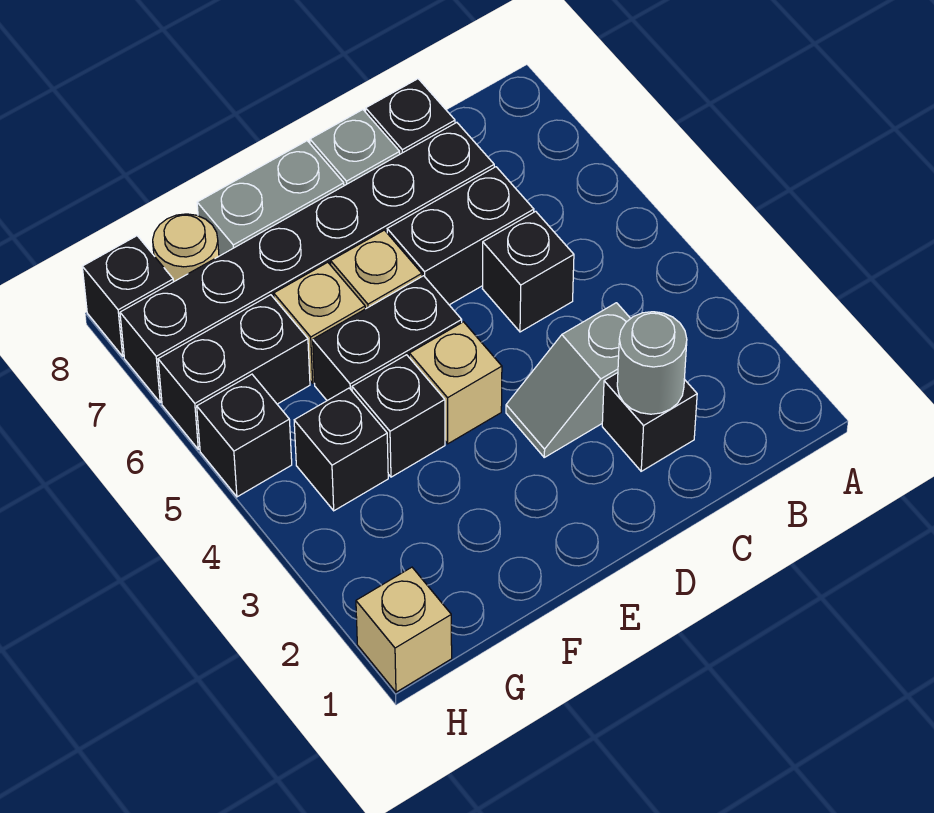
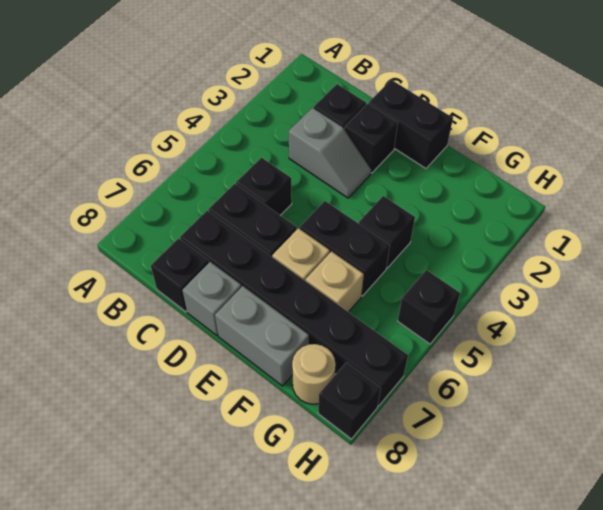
grey round brick C2 level 2 -> none
tan brick E4 level 1 -> none
black brick G4 level 1 -> black brick D2 level 1
black brick G6:H6 level 1 -> black brick D1:E1 level 1
tan brick H1 level 1 -> none

